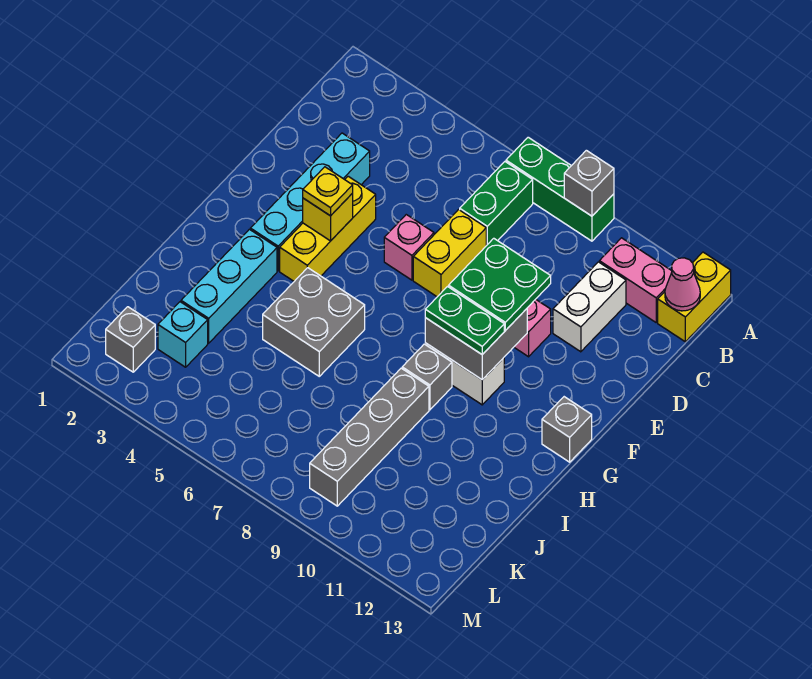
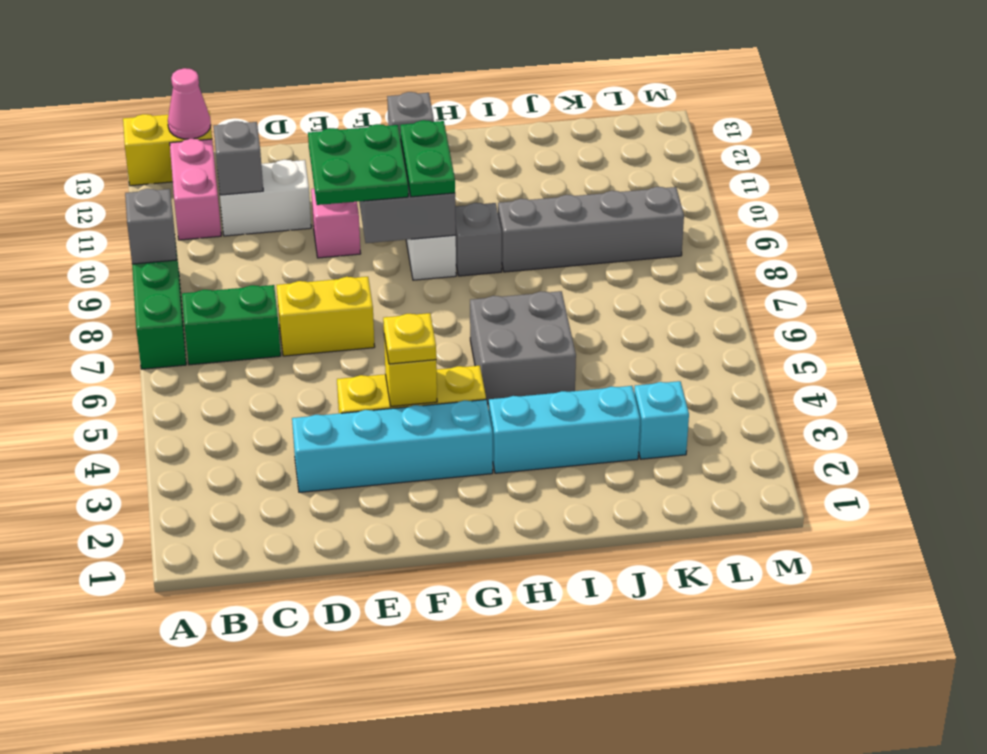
pink brick E6 level 1 -> none
grey brick L2 level 1 -> grey brick C11 level 2

